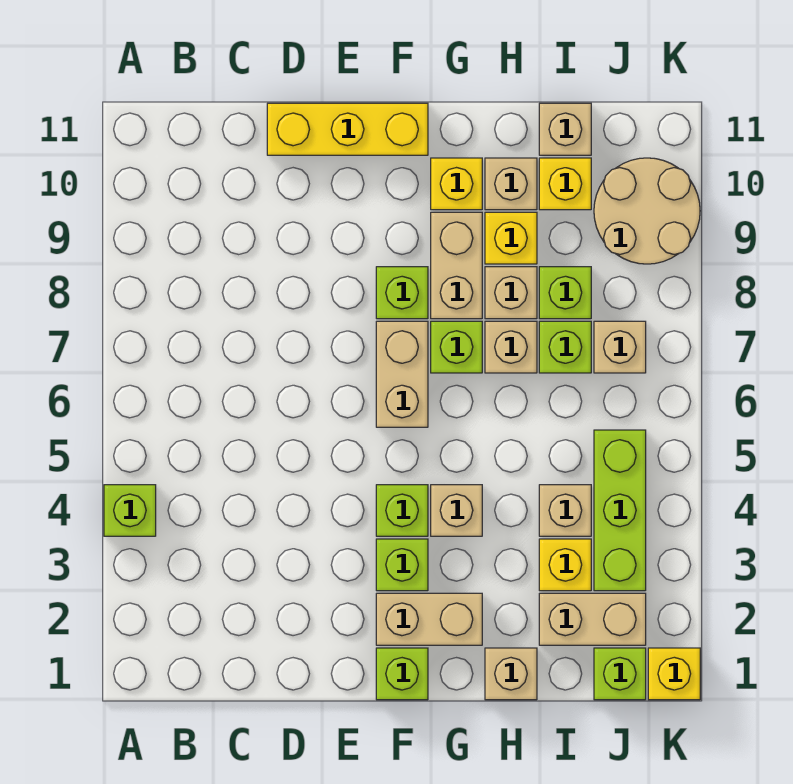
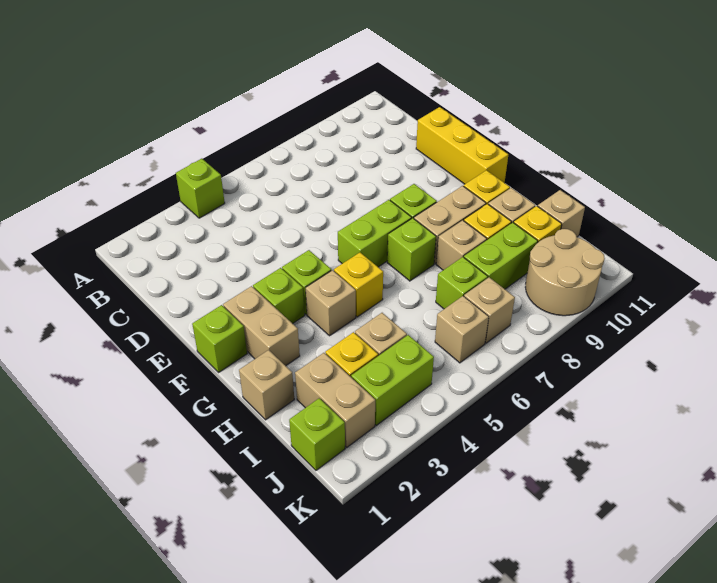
tan brick F6:F7 level 1 -> lime brick F6:F7 level 1
tan brick H7 level 1 -> tan brick J6 level 1
lime brick I8 level 1 -> lime brick I8:I9 level 1
lime brick J3:J5 level 1 -> lime brick J3:J4 level 1
yellow brick K1 level 1 -> yellow brick G5 level 1

